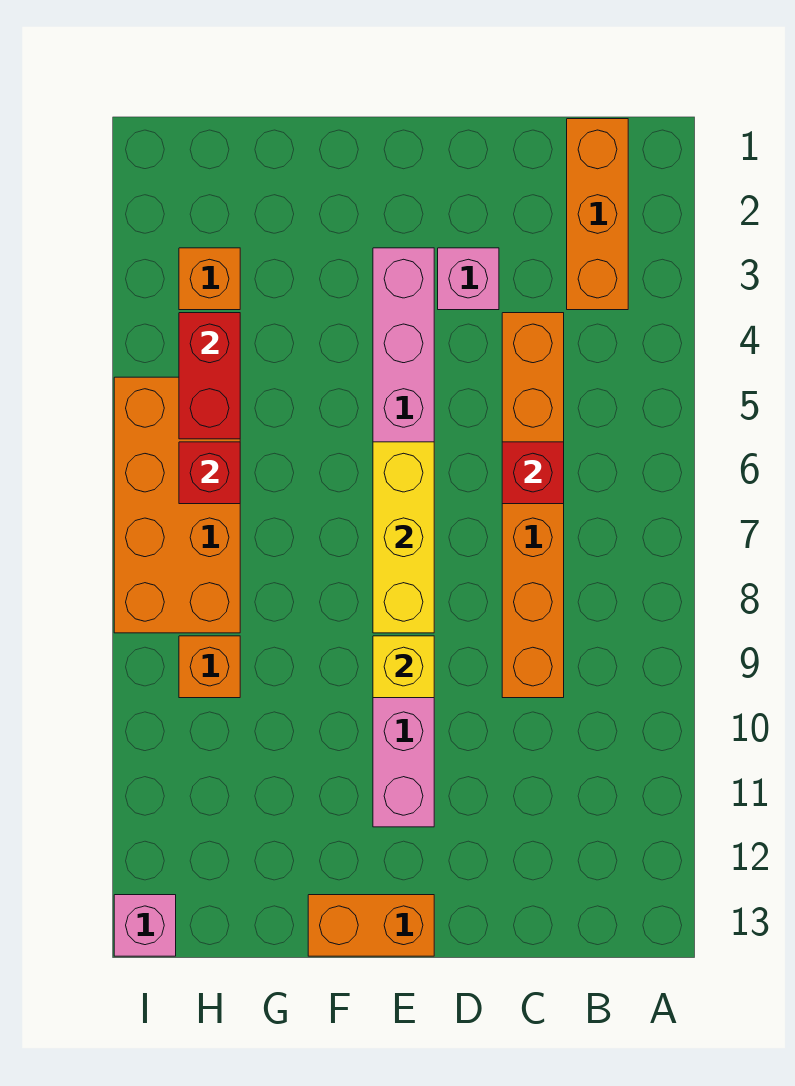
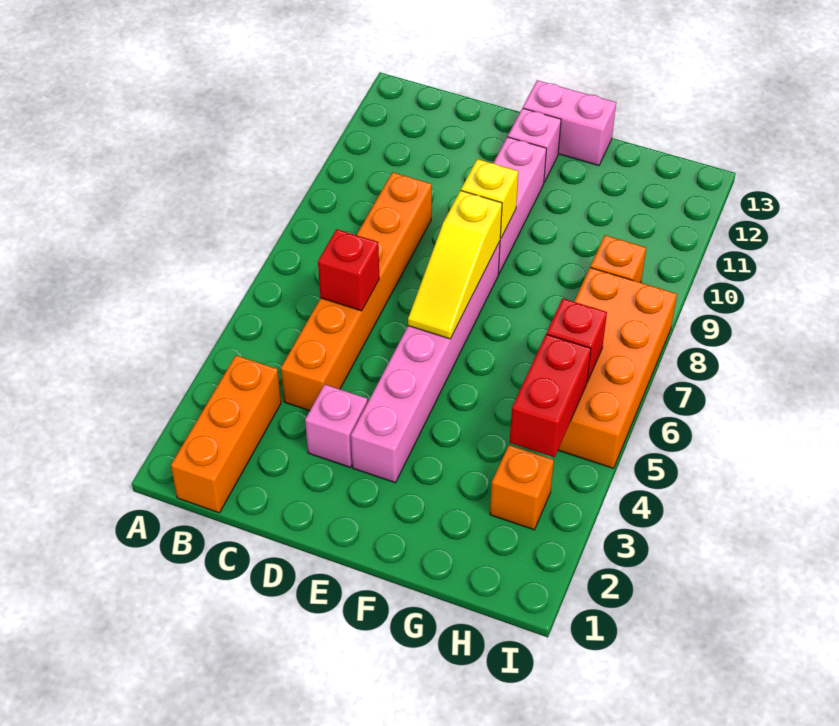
yellow brick E6:E8 level 2 -> yellow slope E6:E8 level 2 top 8
orange brick E13:F13 level 1 -> pink brick E13:F13 level 1
pink brick I13 level 1 -> pink brick E12 level 1

